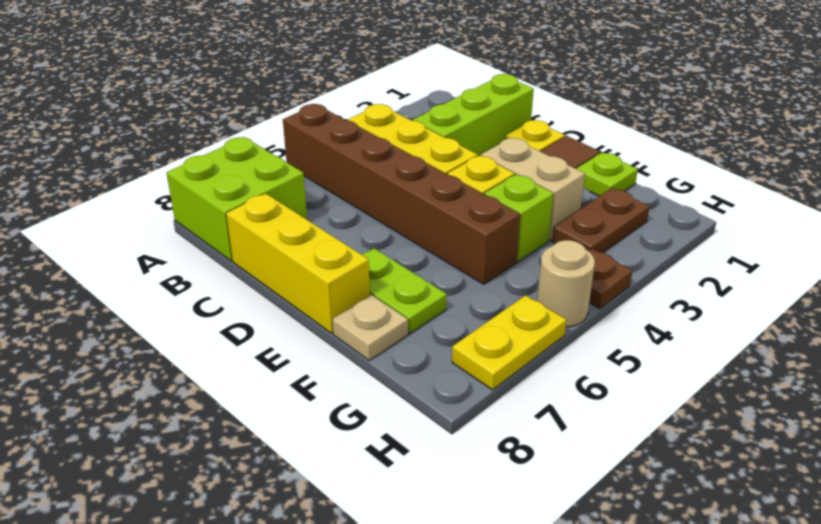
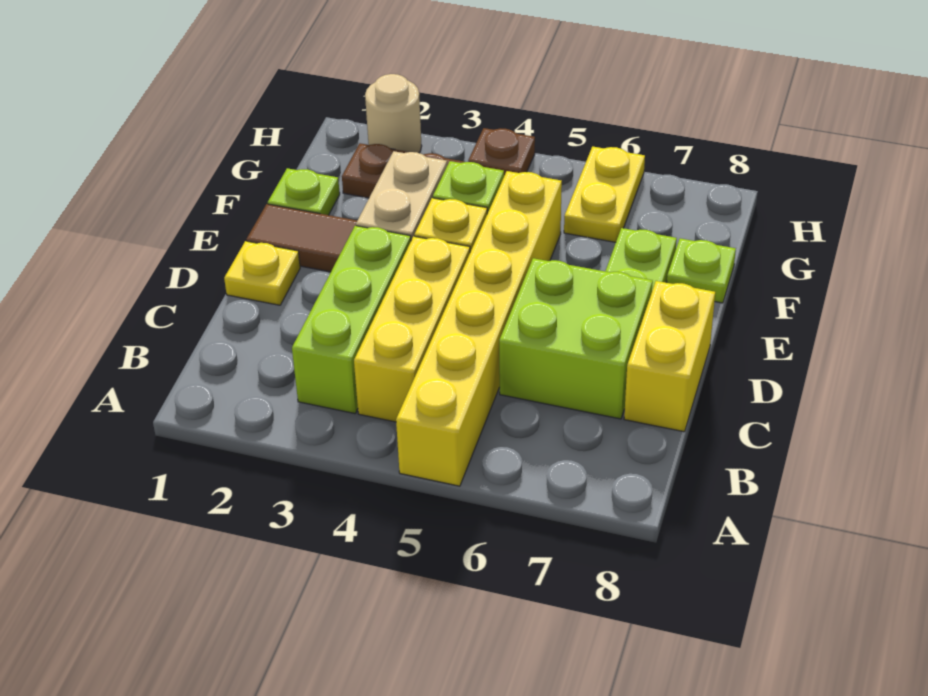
brown brick A5:F5 level 1 -> yellow brick A5:F5 level 1
lime brick A7:B8 level 1 -> lime brick C6:D7 level 1
lime brick C1:C3 level 1 -> lime brick B3:D3 level 1
yellow brick C8:E8 level 1 -> yellow brick C8:D8 level 1
tan plate F8 level 1 -> lime plate F8 level 1
tan round brick H5 level 1 -> tan round brick H2 level 1
yellow plate H6:H7 level 1 -> yellow plate G6:H6 level 1

